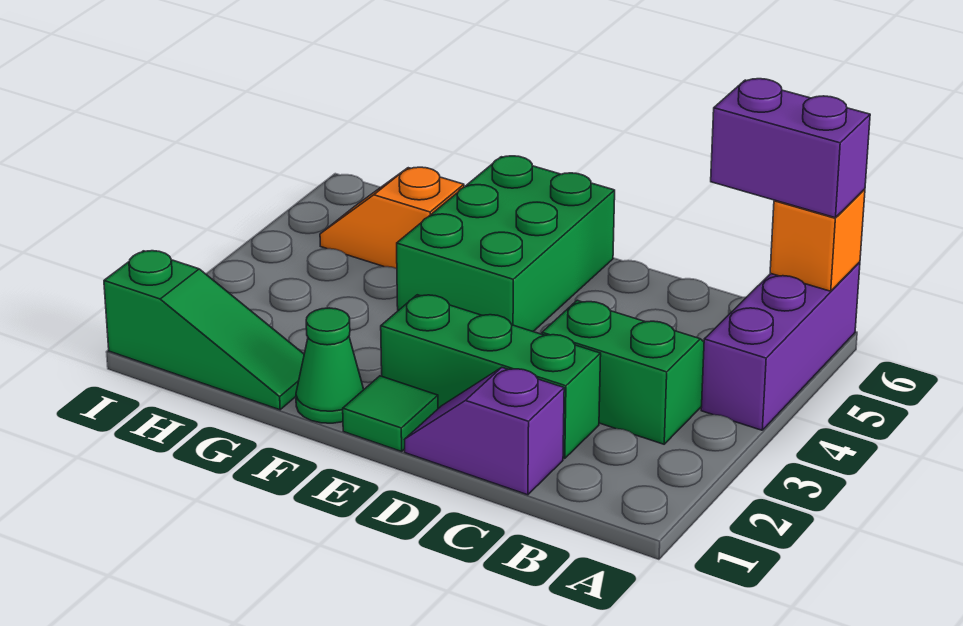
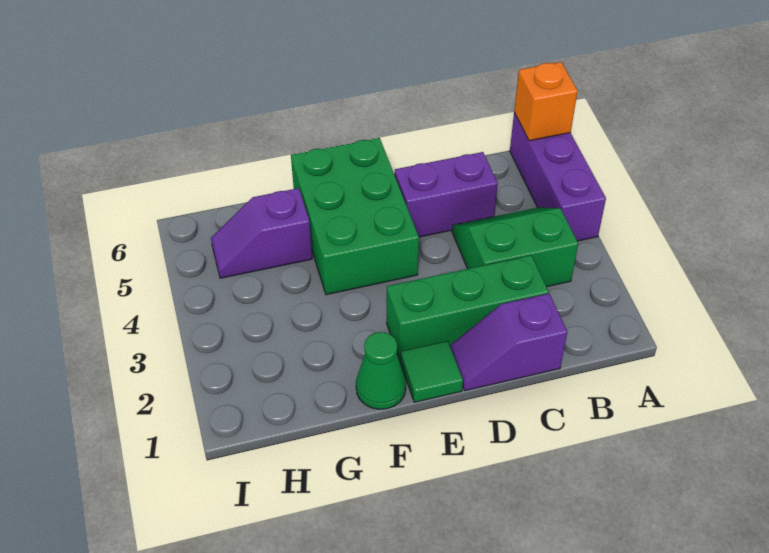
purple brick A6:B6 level 3 -> purple brick C5:D5 level 1
green slope G1:I1 level 1 top I -> none
orange slope G5:H5 level 1 top G -> purple slope G5:H5 level 1 top G

